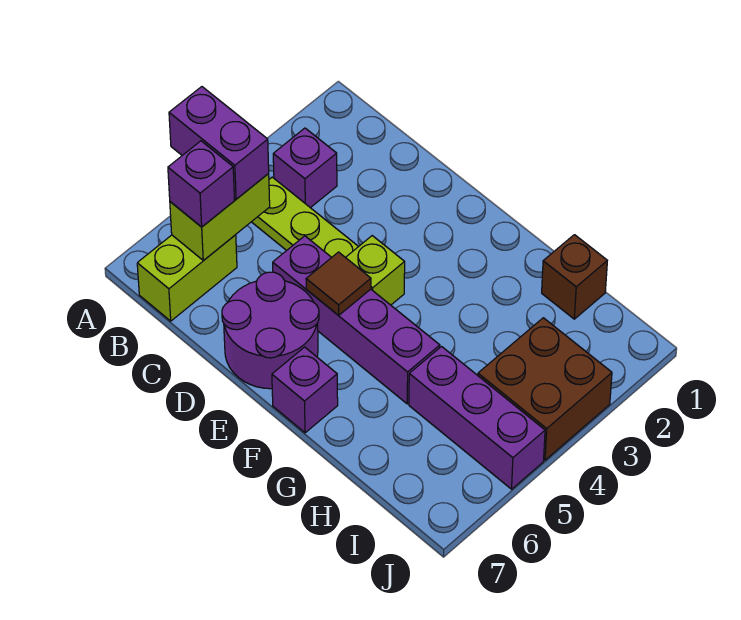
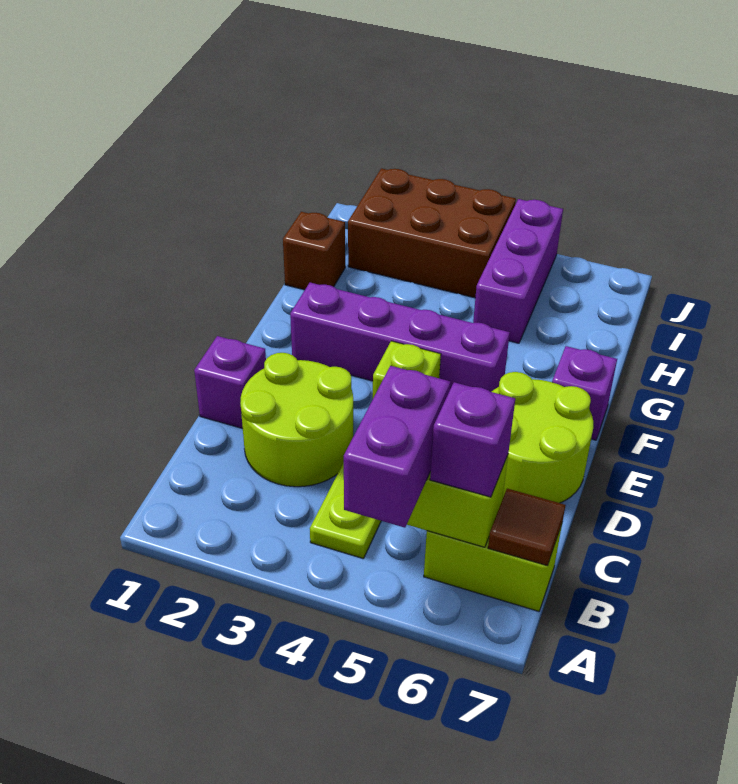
purple brick B3 level 1 -> purple brick D1 level 1
none -> lime round brick C2:D3 level 1
purple brick D5:G5 level 1 -> purple brick F2:F5 level 1
purple round brick D6:E7 level 1 -> lime round brick D6:E7 level 1
brown tile E5 level 2 -> brown tile B7 level 2
brown brick I3:J4 level 1 -> brown brick I2:J4 level 1

